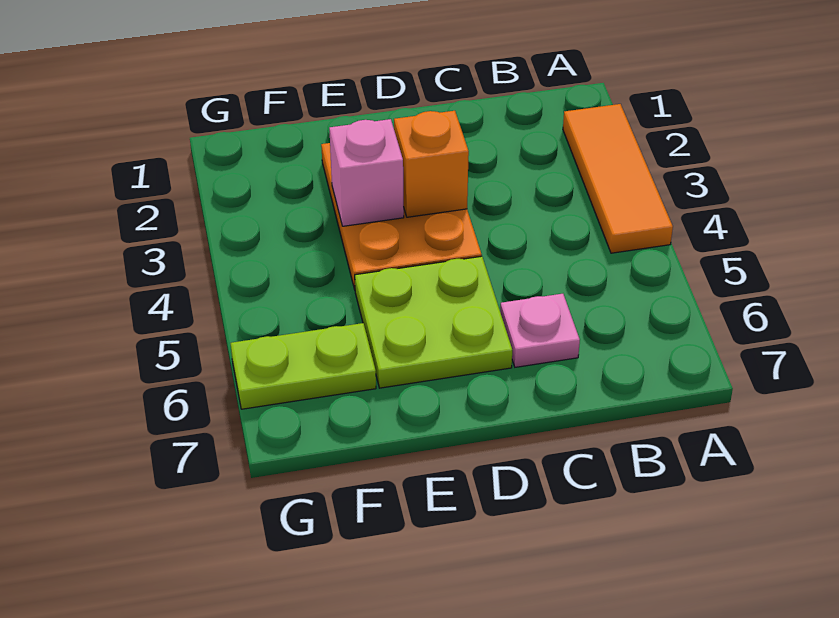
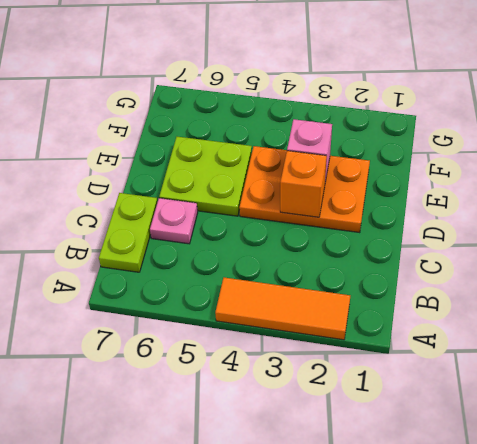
lime plate F6:G6 level 1 -> lime plate B7:C7 level 1

